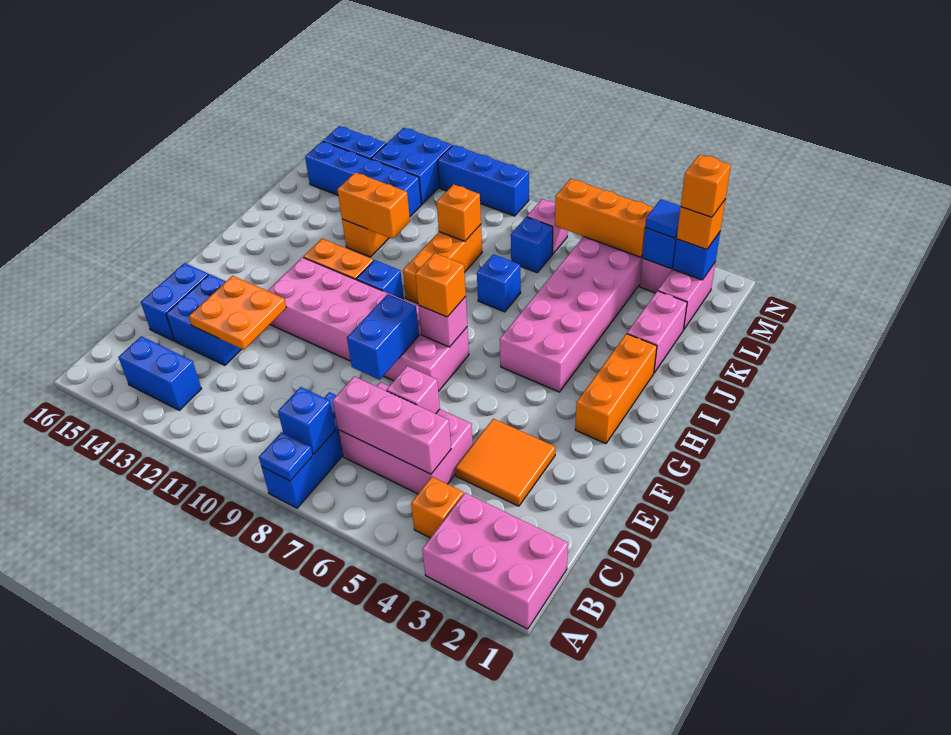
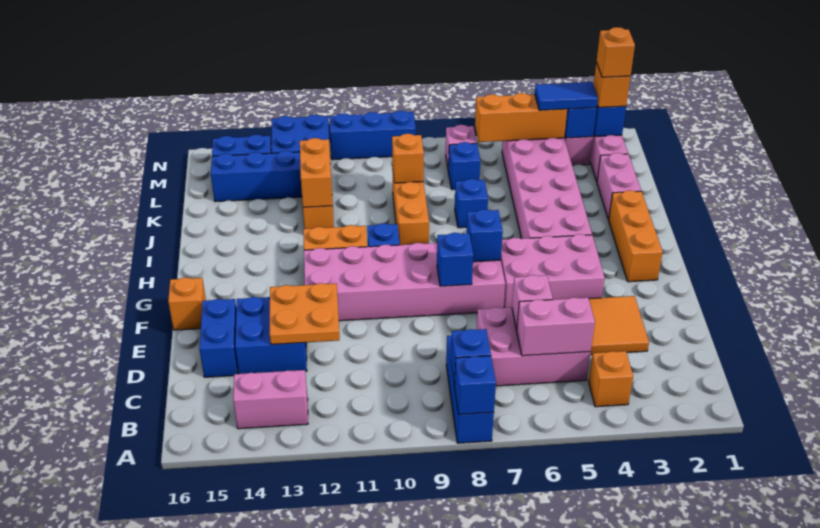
pink brick A1:B3 level 1 -> pink brick F4:G6 level 1
blue plate A8 level 2 -> blue brick A8 level 2
blue brick B13:B14 level 1 -> pink brick B13:B14 level 1
pink brick C5:C7 level 2 -> pink brick C5:C6 level 2
blue brick E8:F8 level 2 -> blue brick F8 level 2
pink brick G7 level 2 -> blue brick G7 level 2
orange brick G7 level 3 -> orange brick F16 level 1
orange brick J11:J12 level 2 -> orange brick J12:K12 level 2
blue tile M3 level 3 -> blue tile M3:M4 level 3

